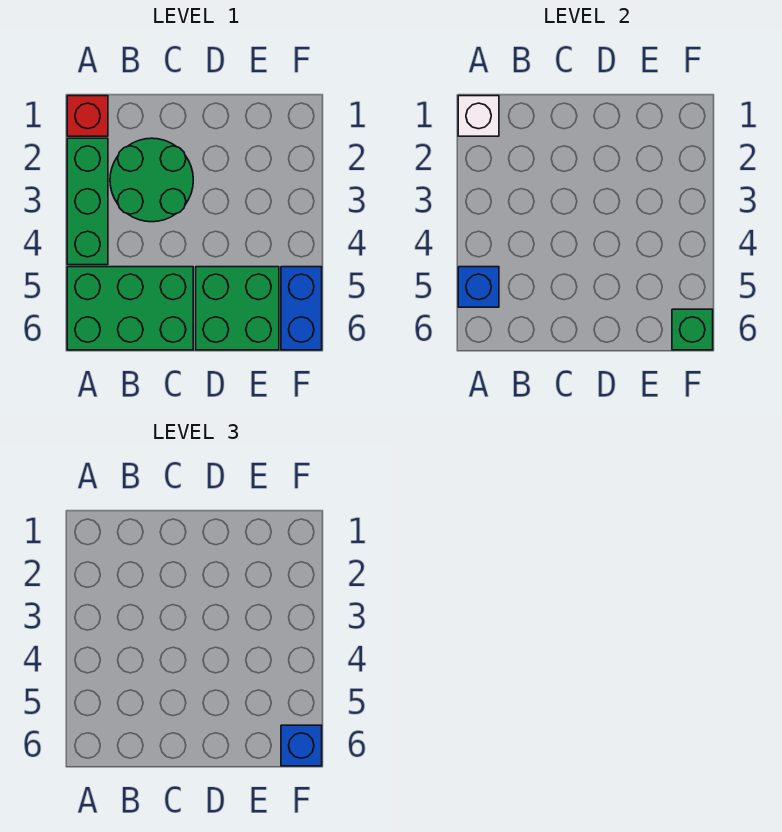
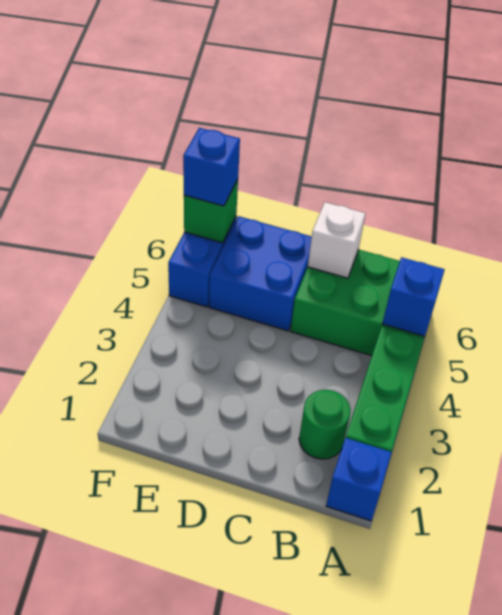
red brick A1 level 1 -> blue brick A1 level 1
white brick A1 level 2 -> white brick C6 level 2
green round brick B2:C3 level 1 -> green round brick B2 level 1
green brick D5:E6 level 1 -> blue brick D5:E6 level 1

